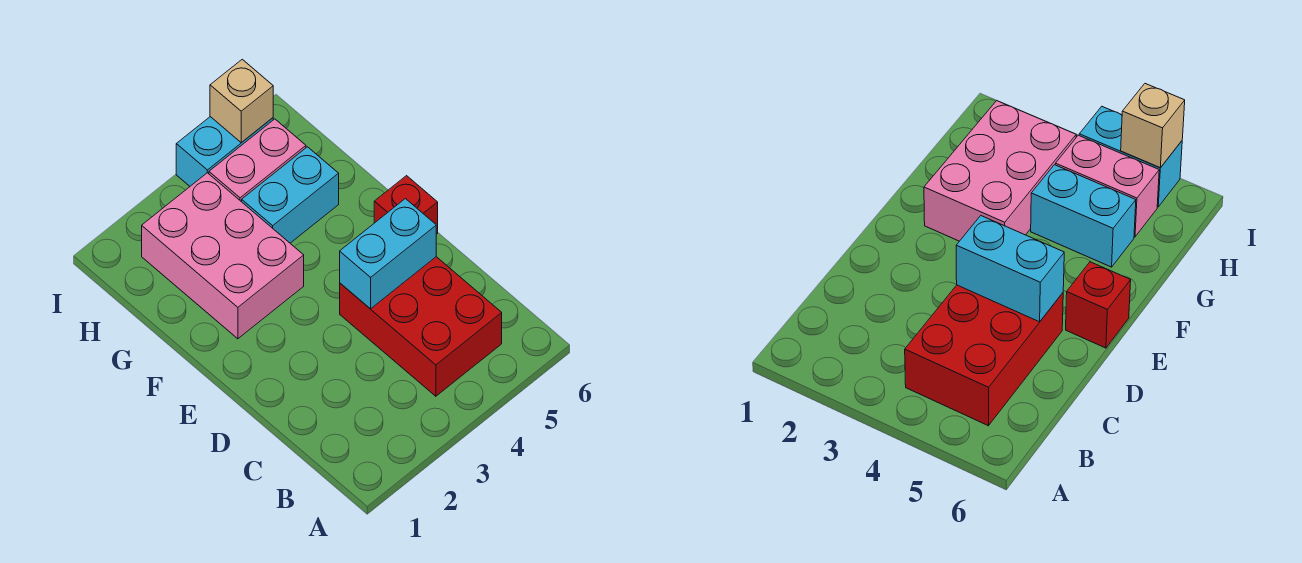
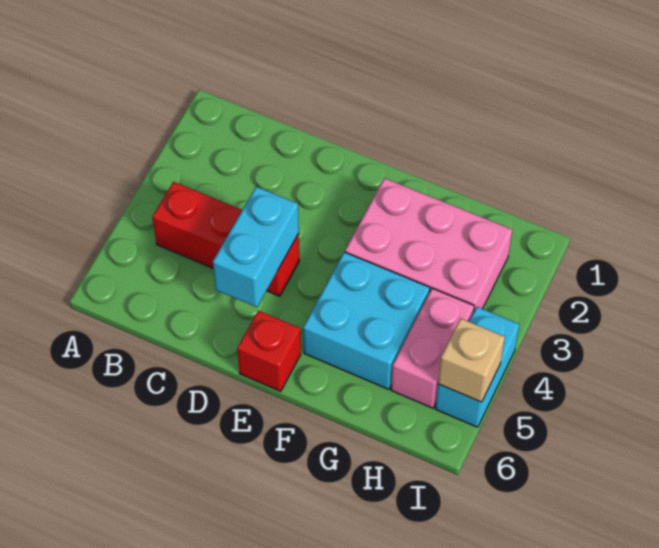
red brick B4:D5 level 1 -> red brick B4:D4 level 1
cyan brick G4:G5 level 1 -> cyan brick F4:G5 level 1

